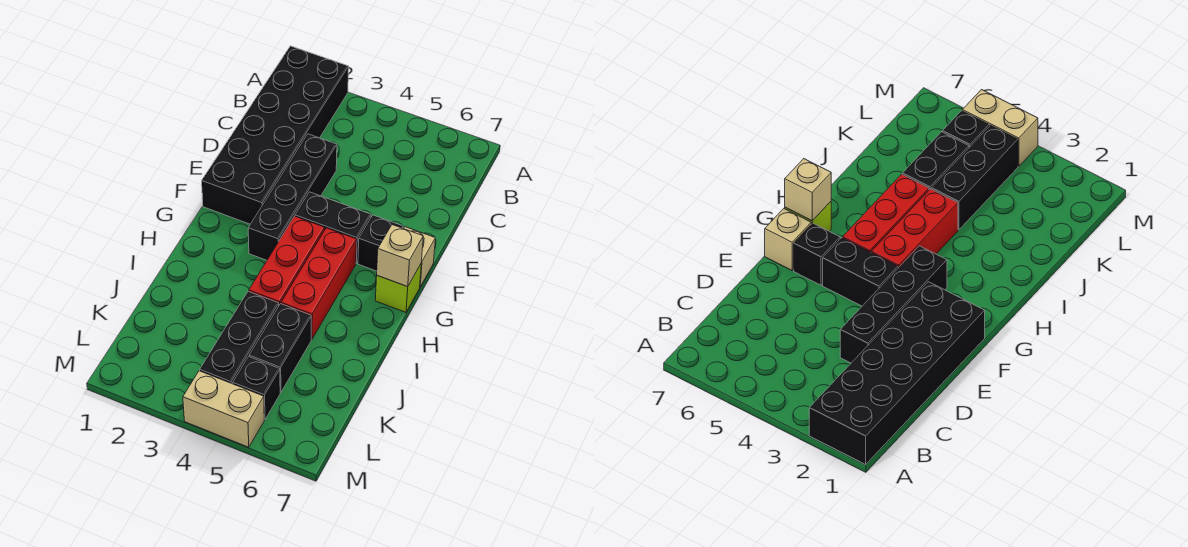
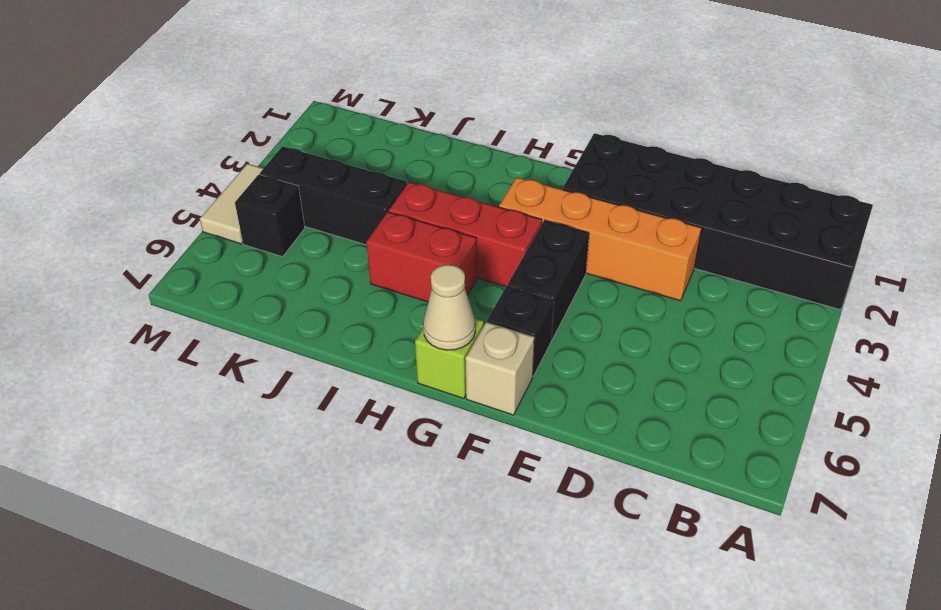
black brick D3:G3 level 1 -> orange brick D3:G3 level 1
red brick G5:I5 level 1 -> red brick H5:I5 level 1
tan brick G7 level 2 -> tan cone G7 level 2
black brick J5:K5 level 1 -> none
tan brick M4:M5 level 1 -> tan tile M4:M5 level 1

